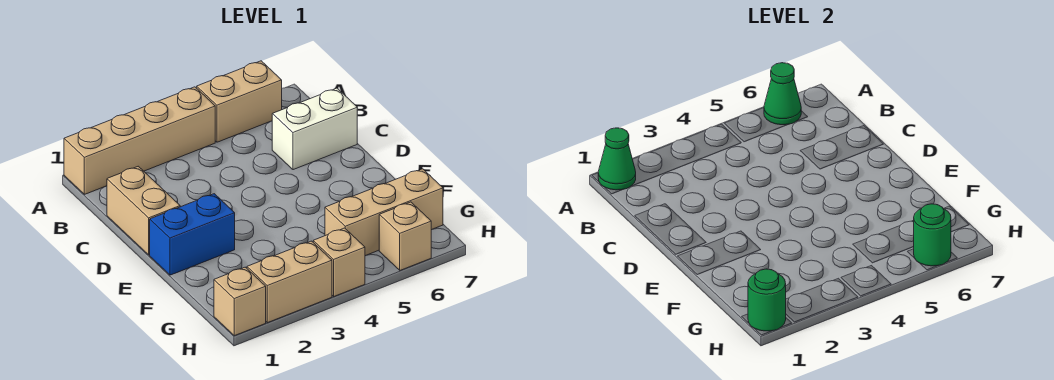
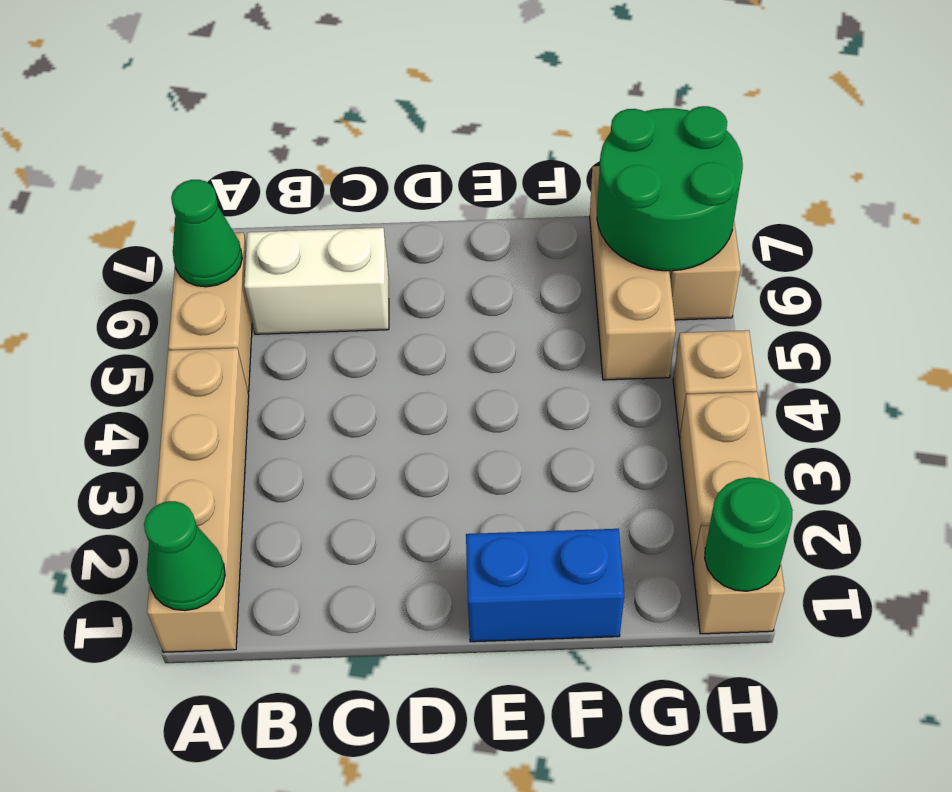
tan brick C1:D1 level 1 -> none
white brick C6:C7 level 1 -> white brick B6:C6 level 1
blue brick E1:E2 level 1 -> blue brick E1:F1 level 1
green round brick H6 level 2 -> green round brick G6:H7 level 2

